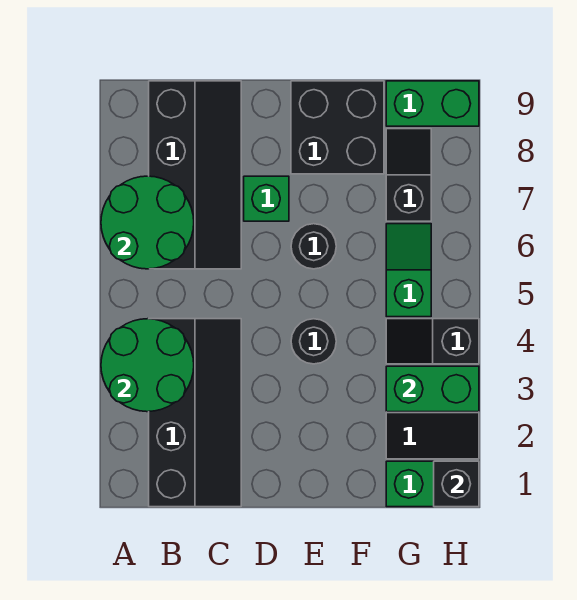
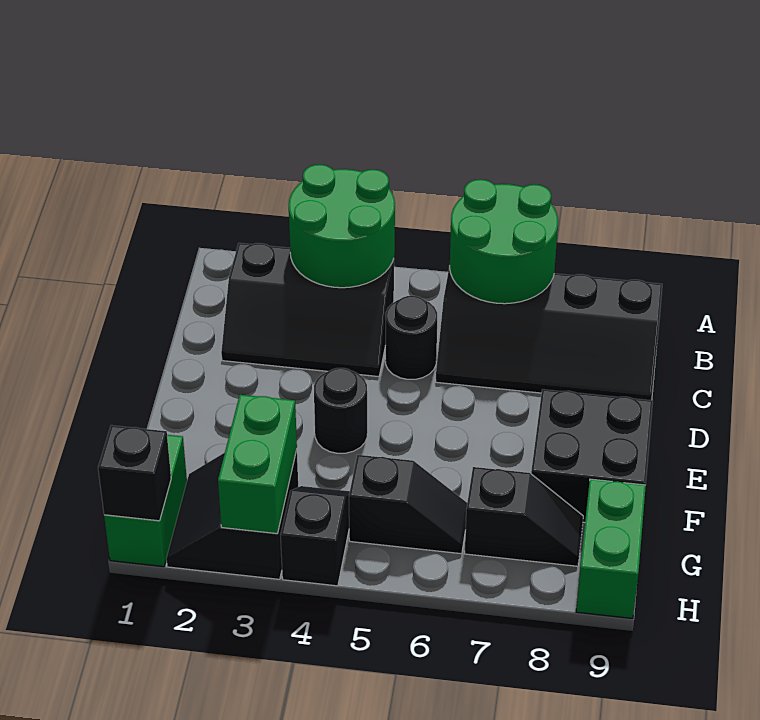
black slope B1:C4 level 1 top B -> black slope B2:C4 level 1 top B
green brick D7 level 1 -> none
black round brick E6 level 1 -> black round brick C5 level 1
green slope G5:G6 level 1 top 5 -> black slope G5:G6 level 1 top 5

